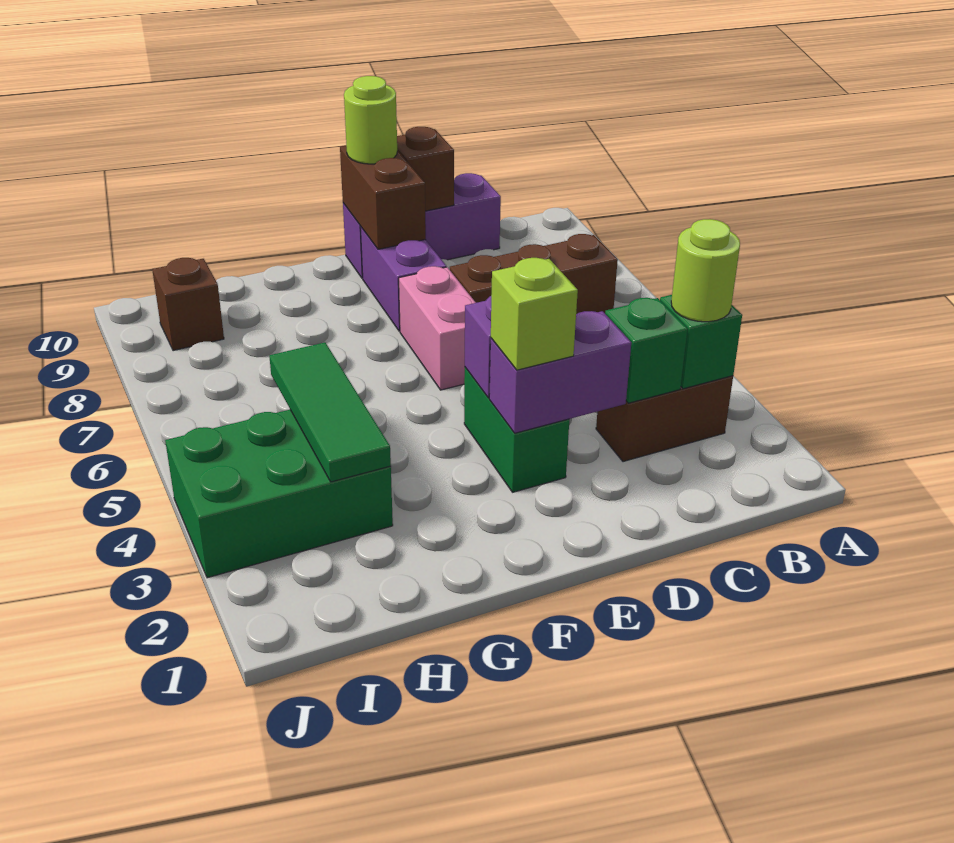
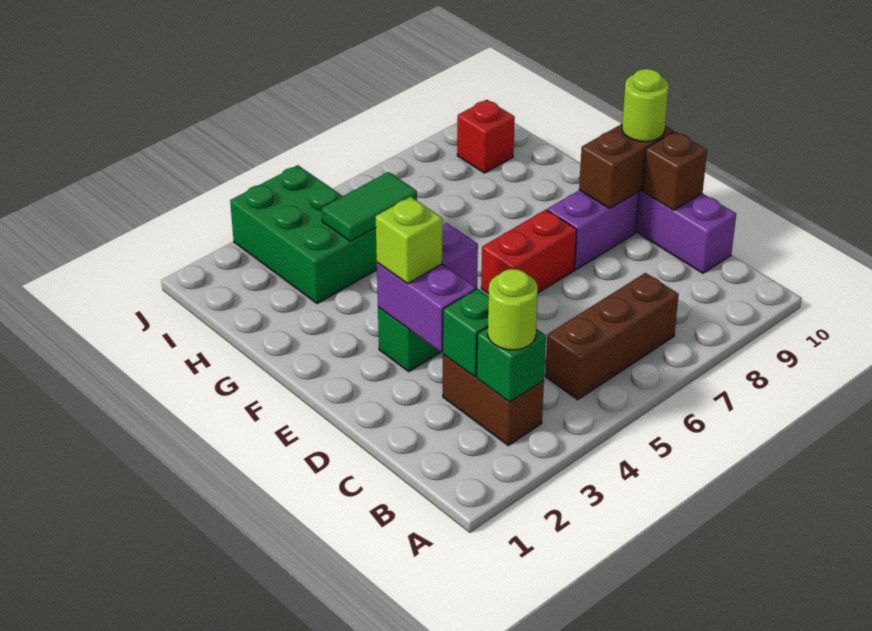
brown brick B7:D7 level 1 -> brown brick B5:B7 level 1
pink brick E6:E7 level 1 -> red brick E6:E7 level 1
green tile H3:H5 level 2 -> green tile H4:H5 level 2
brown brick I9 level 1 -> red brick I9 level 1

